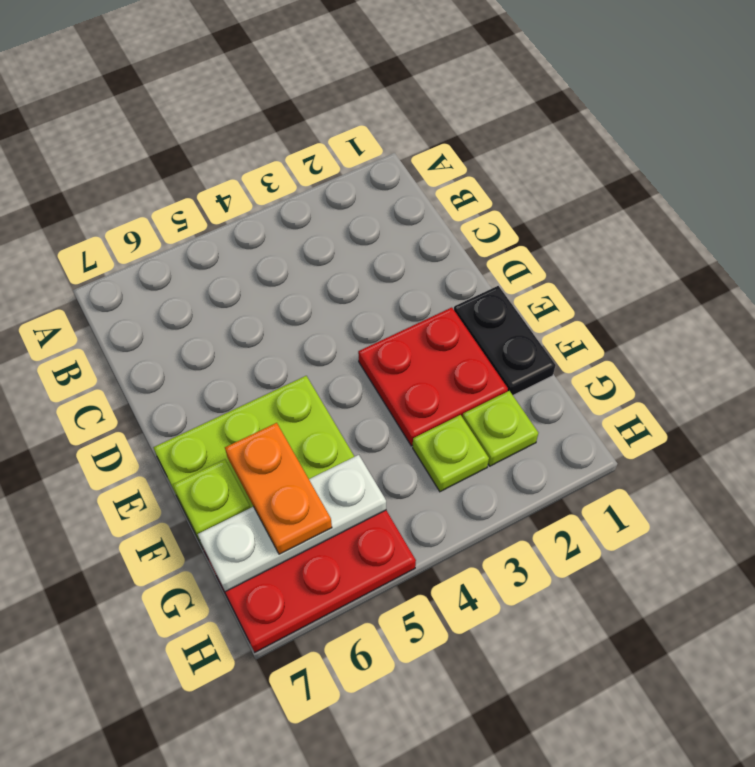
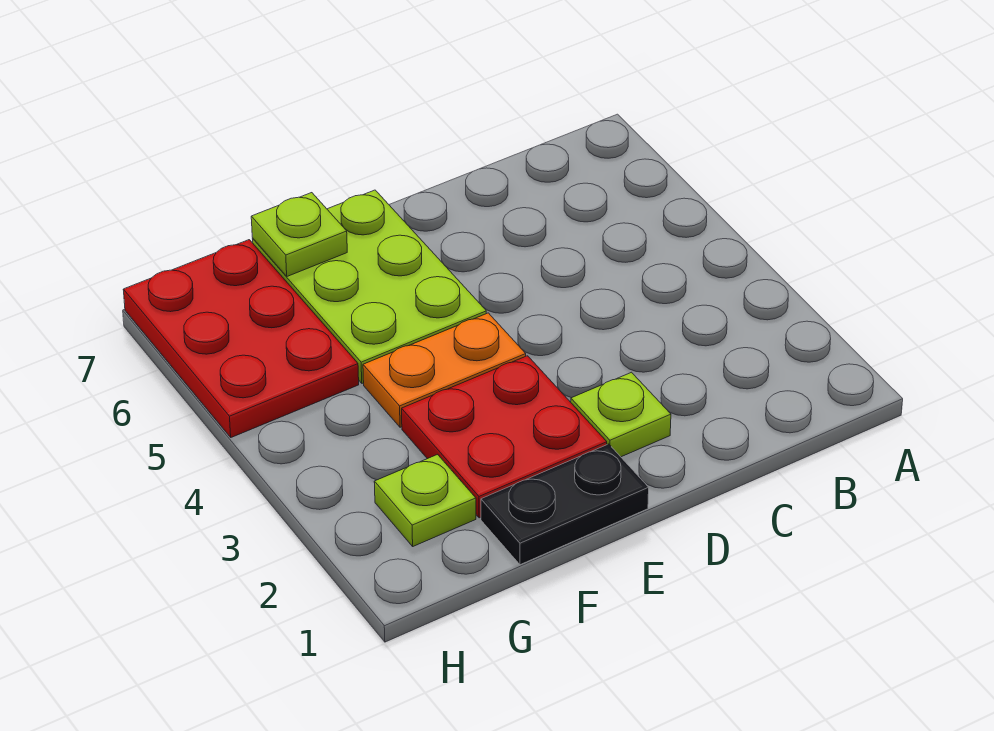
orange plate F6:G6 level 3 -> orange plate E4:F4 level 1
lime plate G3 level 1 -> lime plate D2 level 1
white plate G5:G7 level 2 -> none

